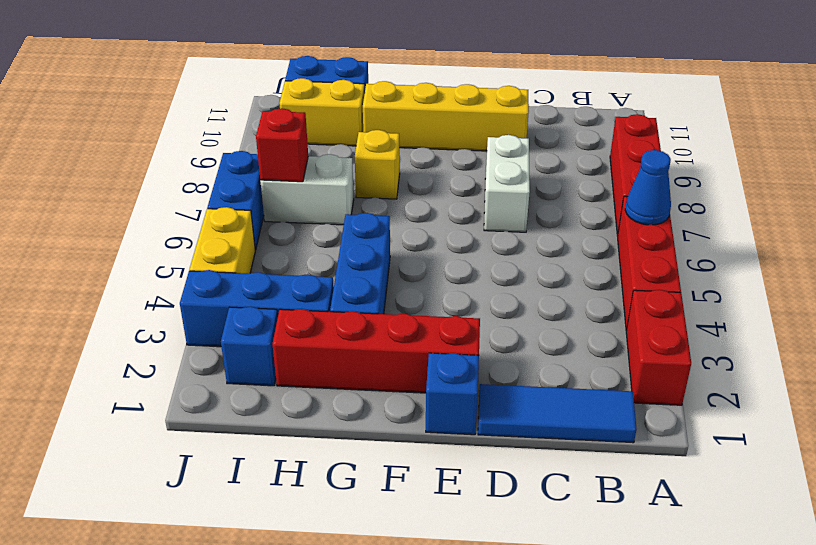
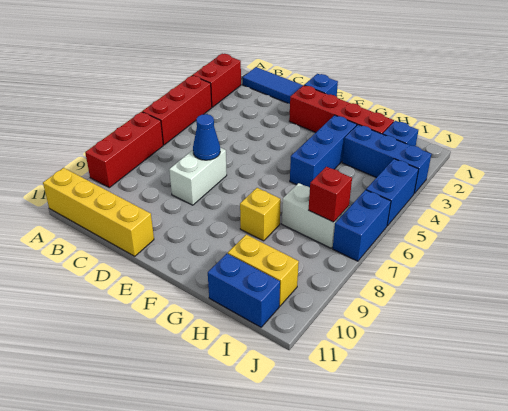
blue cone A6 level 2 -> blue cone D7 level 2
yellow brick D10:G10 level 1 -> yellow brick A11:D11 level 1
yellow brick J4:J5 level 1 -> blue brick J4:J5 level 1

